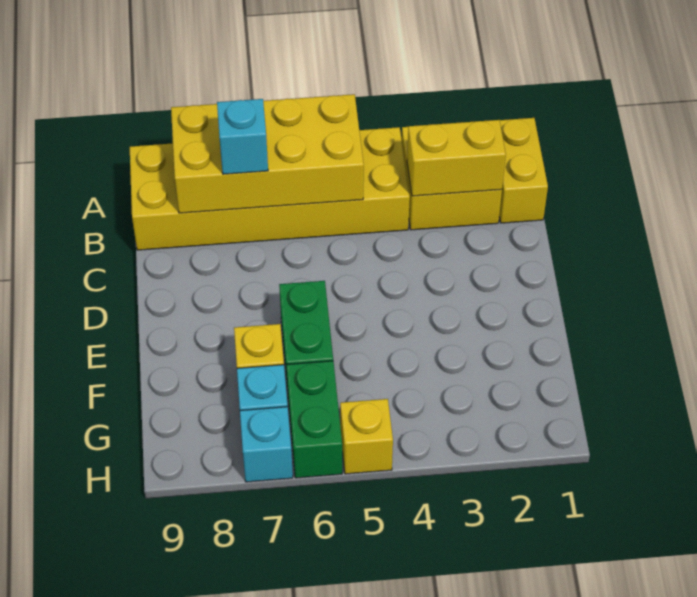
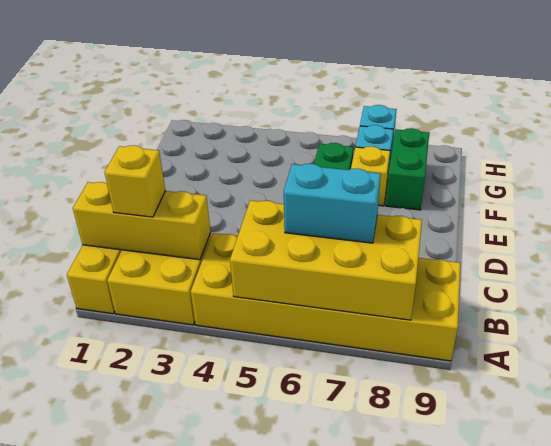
yellow brick B2:B3 level 2 -> yellow brick B1:B3 level 2
cyan brick B7 level 3 -> cyan brick B6:B7 level 3
green brick G6:H6 level 1 -> green brick F8:G8 level 1
yellow brick H5 level 1 -> yellow brick B2 level 3

